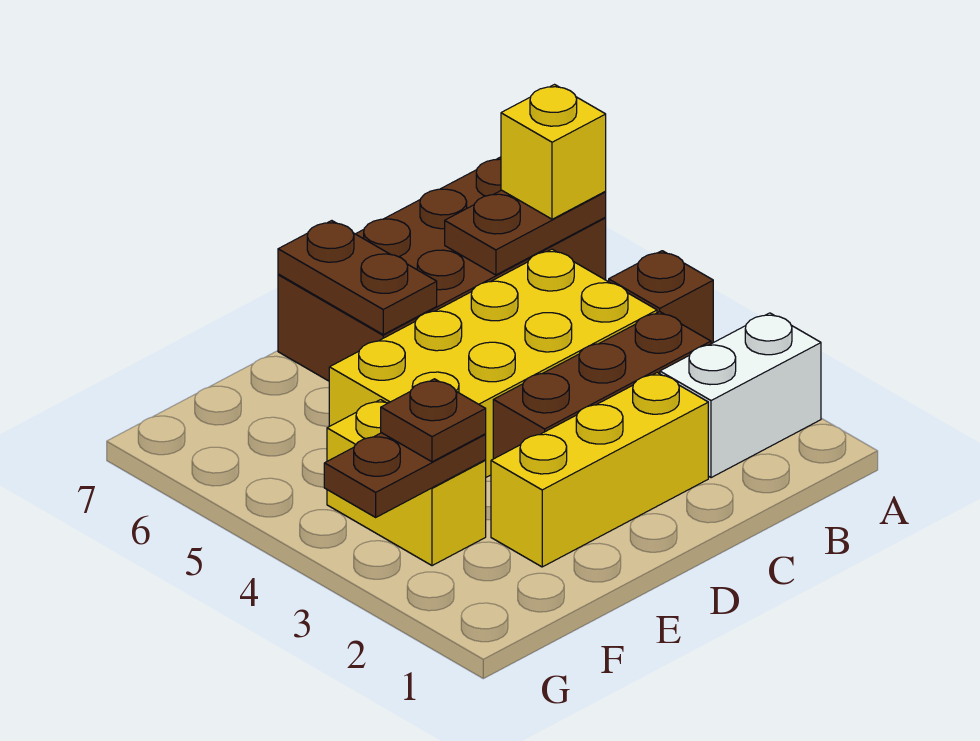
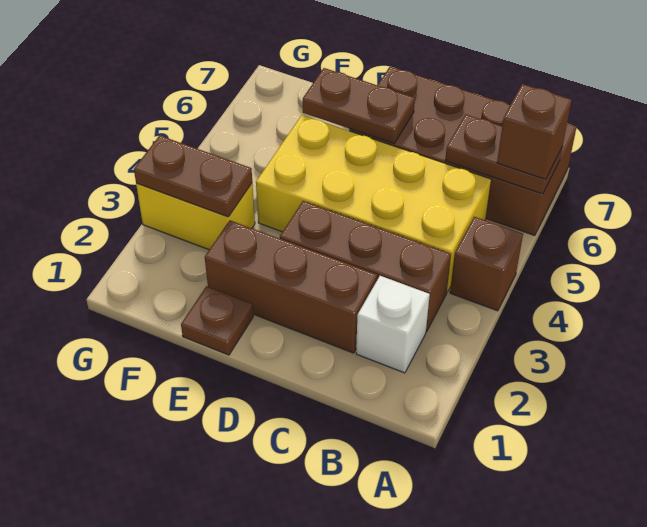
white brick A2:B2 level 1 -> white brick B2 level 1
yellow brick A6 level 3 -> brown brick A6 level 3
yellow brick C2:E2 level 1 -> brown brick C2:E2 level 1
brown plate D6:D7 level 2 -> brown plate D6:E6 level 2
yellow brick F3:F4 level 1 -> yellow brick F3:G3 level 1
brown plate F3 level 3 -> brown plate E1 level 1

